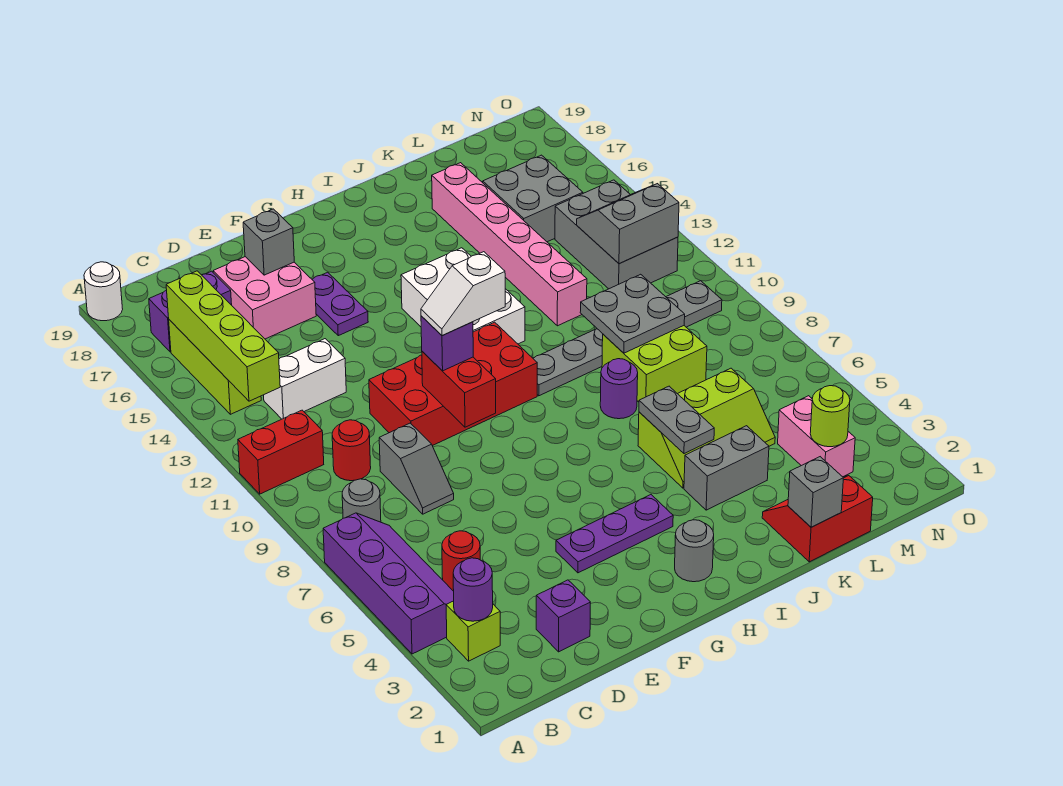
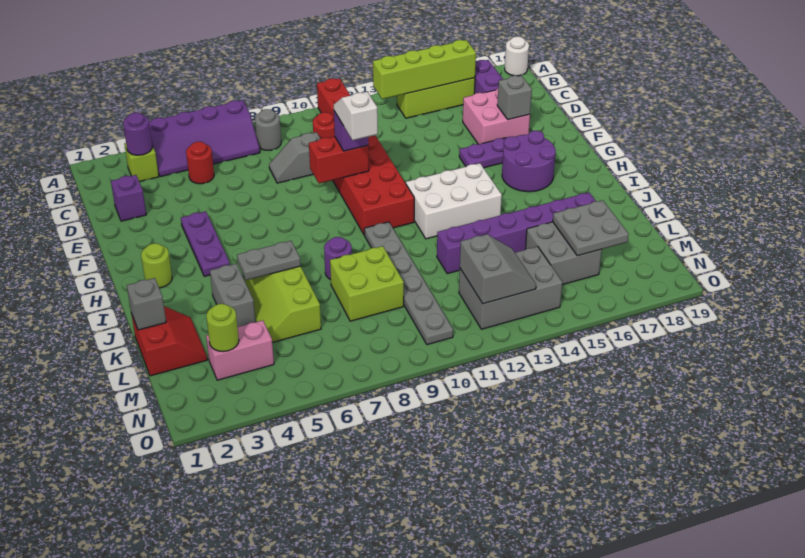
white brick C13:D13 level 1 -> none
none -> purple round brick G16:H17 level 1
grey round brick H2 level 1 -> lime round brick H2 level 1
grey plate K9:L10 level 2 -> grey plate L16:M17 level 2
pink brick K12:K17 level 1 -> purple brick K12:K17 level 1

